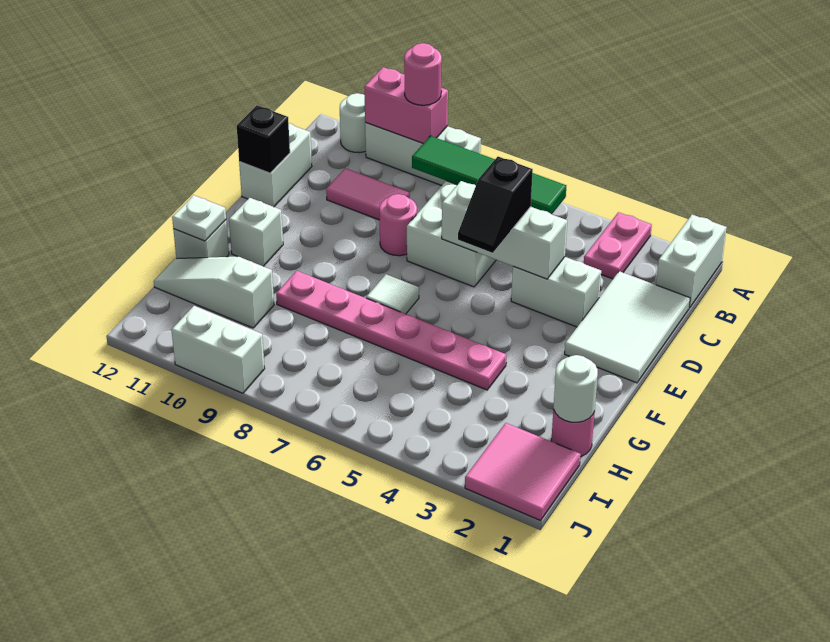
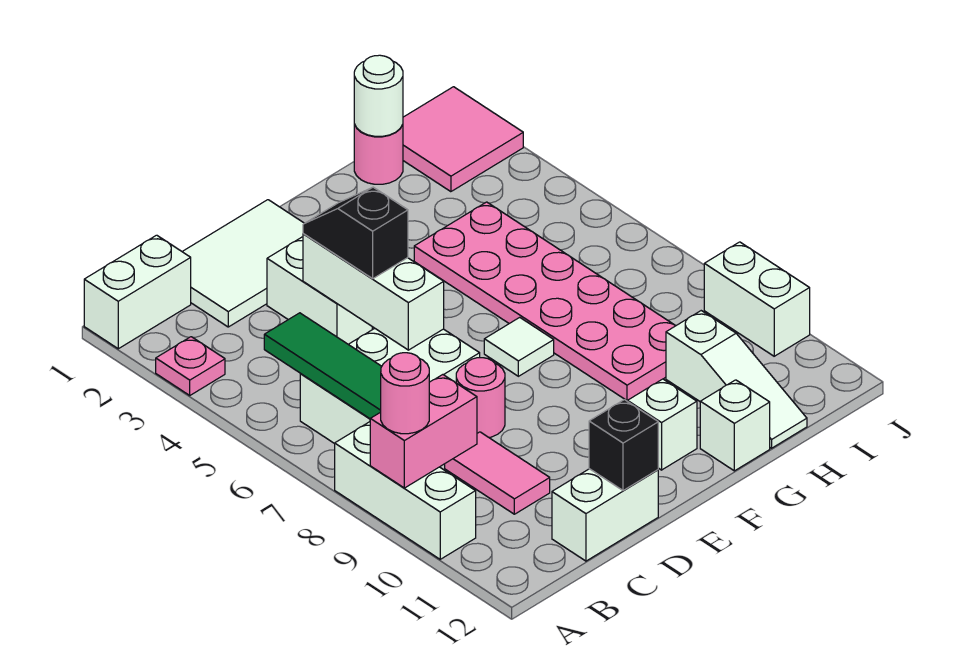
pink plate A3:B3 level 1 -> pink plate A3 level 1
pink brick A9:A10 level 2 -> pink brick A9:B9 level 2
white round brick A11 level 1 -> none
black slope D5:E5 level 3 top D -> black slope D4:D5 level 3 top 5
pink plate G4:G9 level 1 -> pink plate G4:H9 level 1
white plate G12 level 2 -> none

